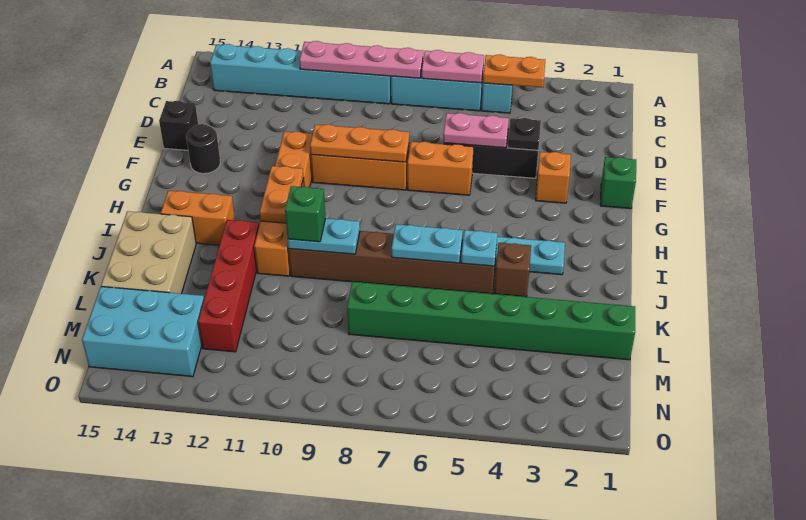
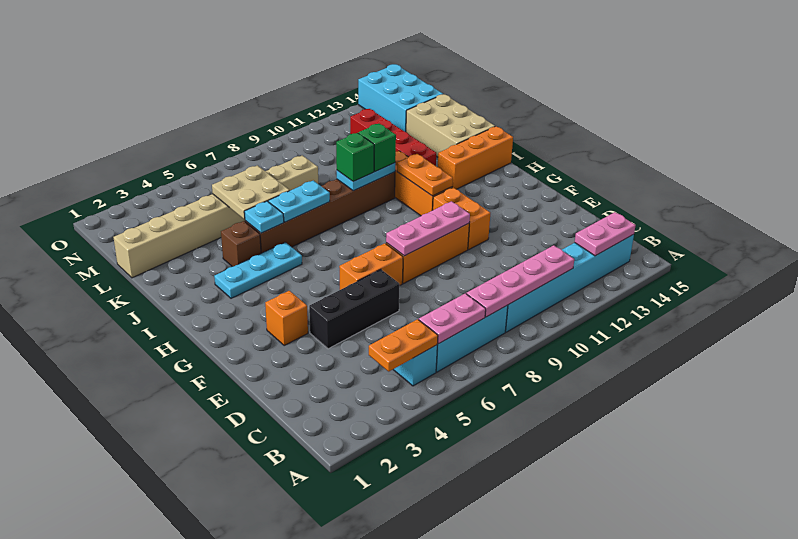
black plate E4 level 2 -> none
pink plate E5:E6 level 2 -> pink plate B13:B14 level 2
black brick E15 level 1 -> none
green brick F1 level 1 -> green brick J9 level 3
orange plate F8:F10 level 2 -> pink plate F8:F10 level 2
black round brick F14 level 1 -> none
orange brick I13:I14 level 1 -> orange brick I13:I15 level 1
none -> tan plate K5:L6 level 2
green brick L1:L8 level 1 -> tan brick L1:L8 level 1
cyan brick M13:N15 level 1 -> cyan brick M14:O15 level 1

